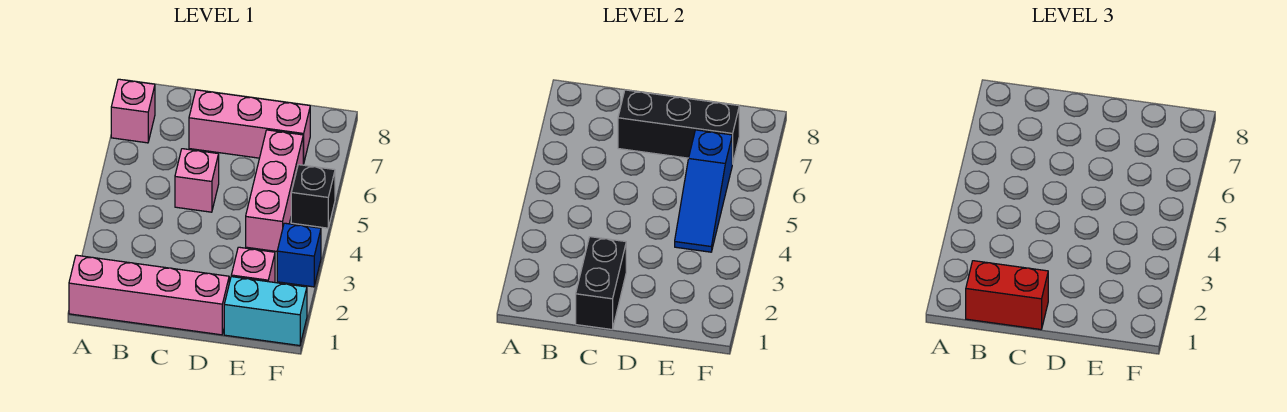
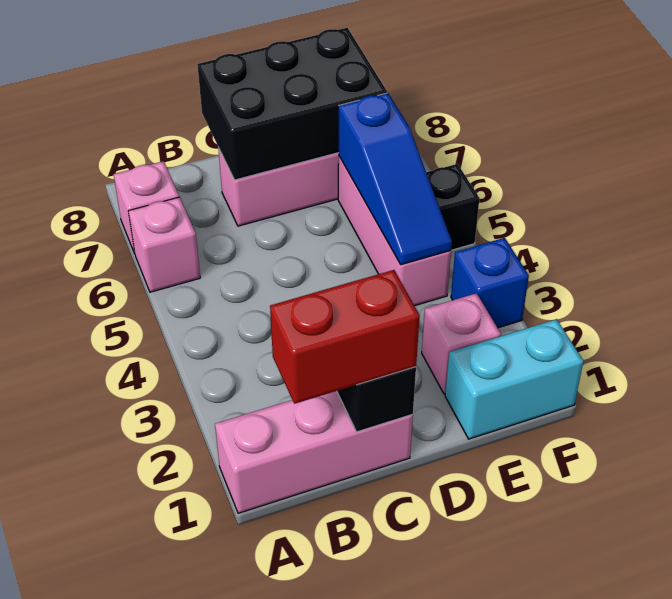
pink brick A1:D1 level 1 -> pink brick A1:C1 level 1
pink brick C5 level 1 -> pink brick A6 level 1
black brick C7:E7 level 2 -> black brick C7:E8 level 2

